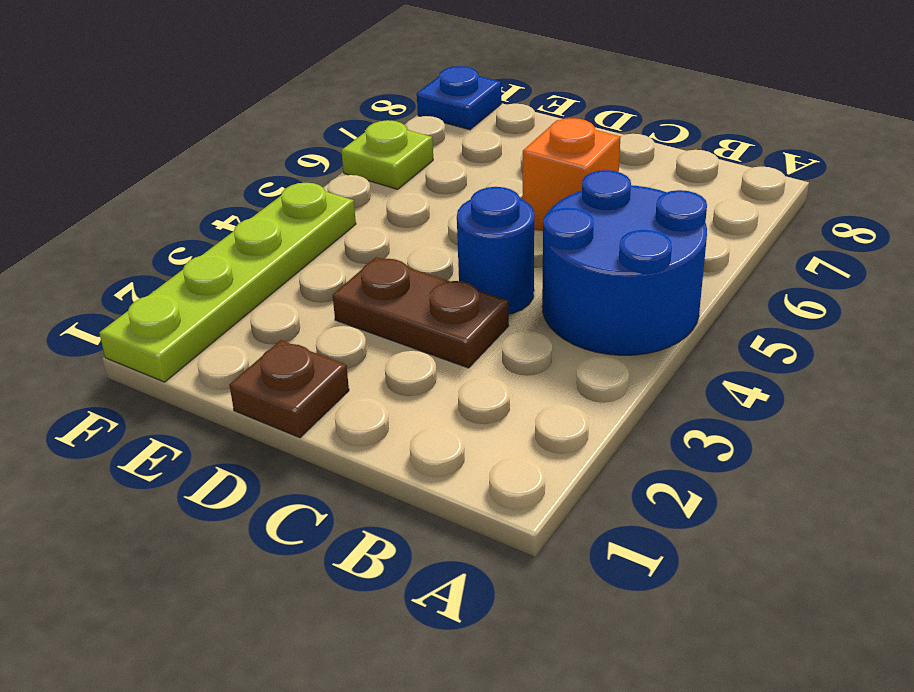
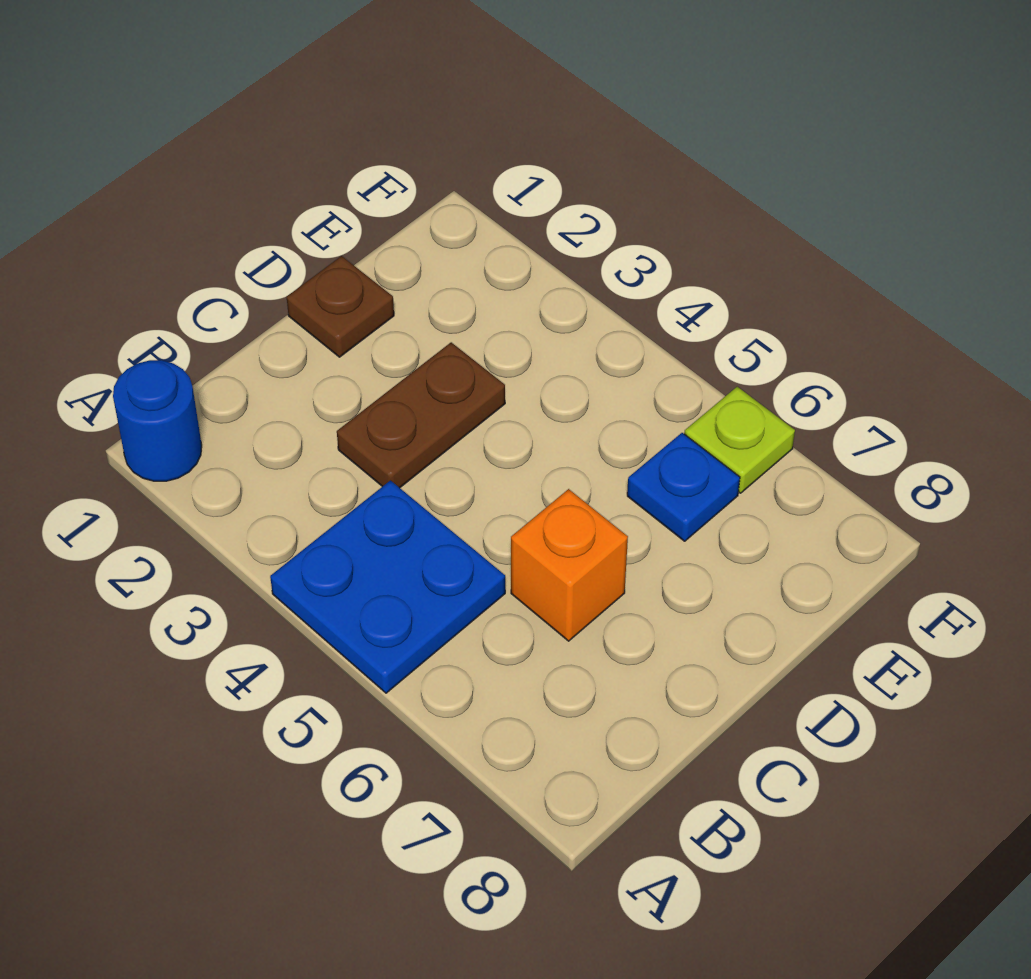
blue round brick A4:B5 level 1 -> blue plate A4:B5 level 1
blue round brick C4 level 1 -> blue round brick A1 level 1
lime plate F1:F4 level 1 -> none
blue plate F8 level 1 -> blue plate E6 level 1

